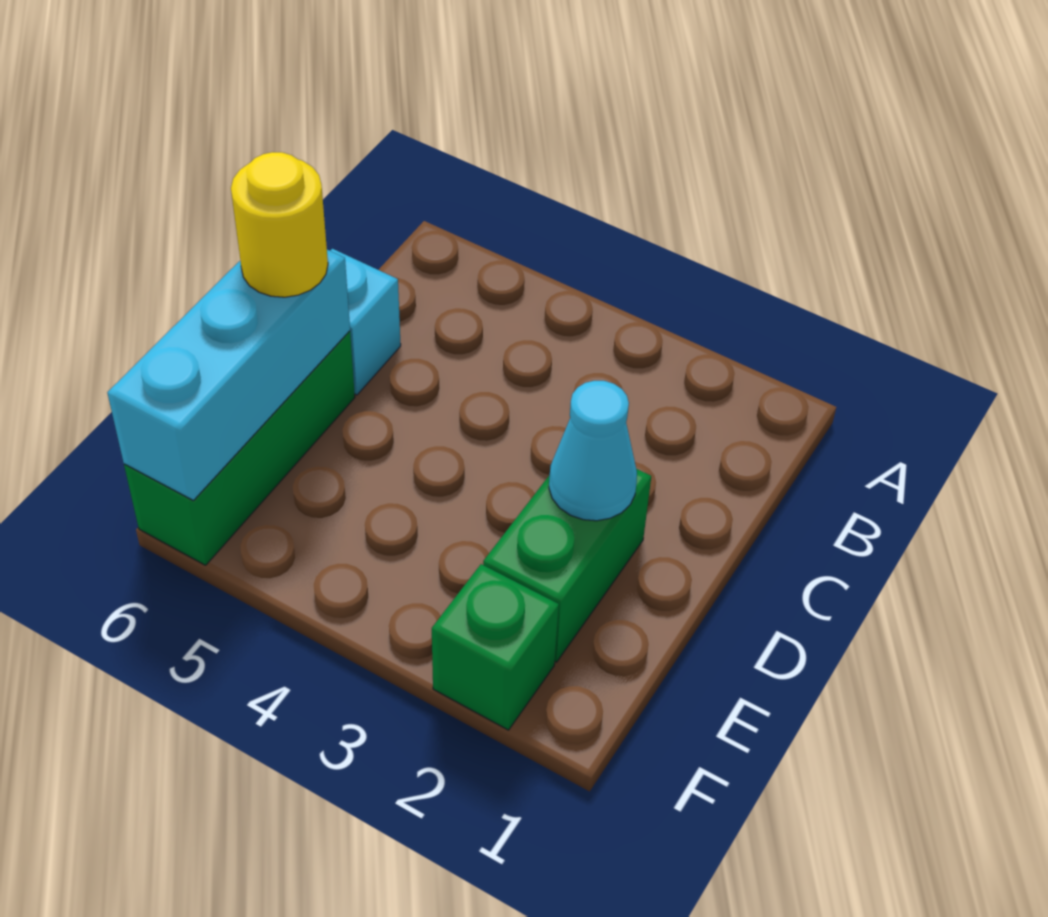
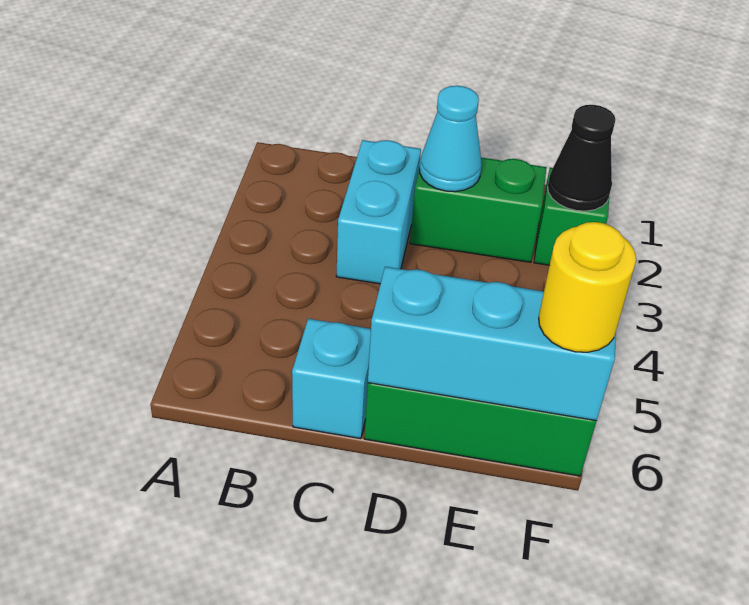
none -> cyan brick C2:C3 level 1
yellow round brick D6 level 3 -> yellow round brick F6 level 3
none -> black cone F2 level 2

